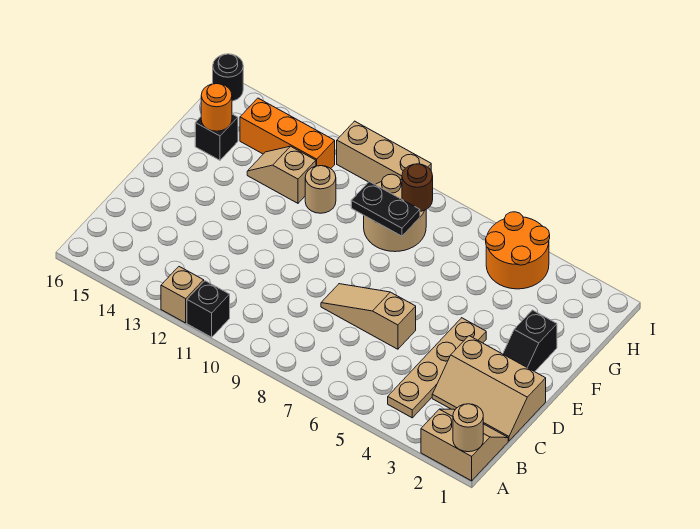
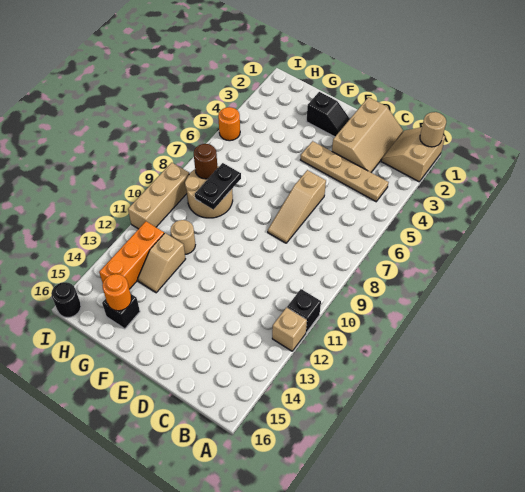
orange round brick H4:I5 level 1 -> orange round brick I5 level 1

